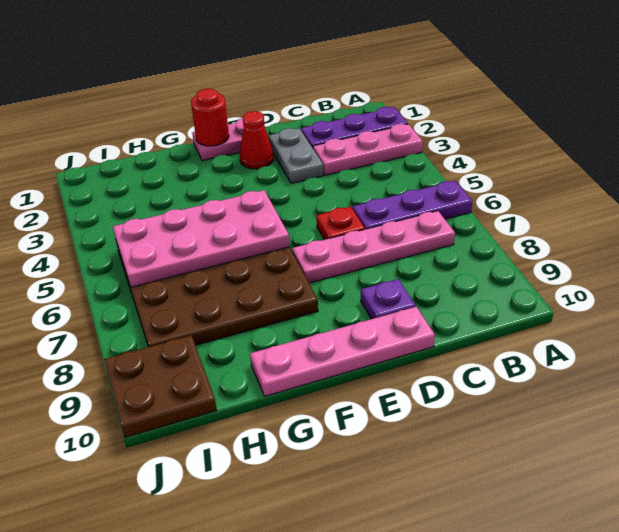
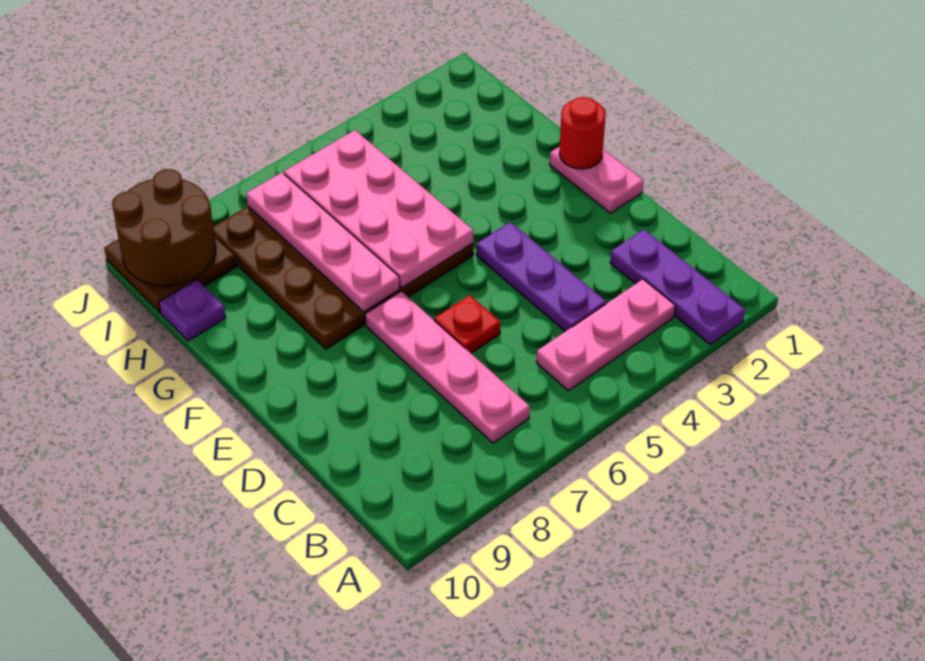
pink plate A3:C3 level 1 -> pink plate B3:B5 level 1
purple plate A6:C6 level 1 -> purple plate C4:E4 level 1
grey plate D2:D3 level 1 -> none
purple plate D9 level 1 -> purple plate H10 level 1
pink plate D10:G10 level 1 -> pink plate F7:I7 level 2
red cone E2 level 1 -> none
none -> brown round brick I9:J10 level 2

